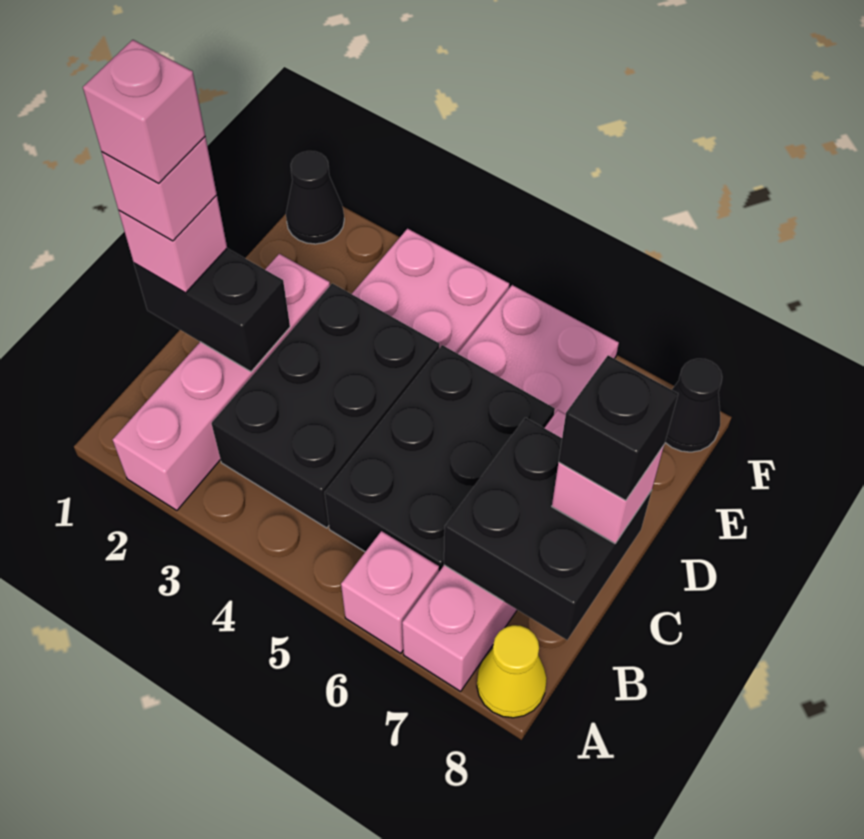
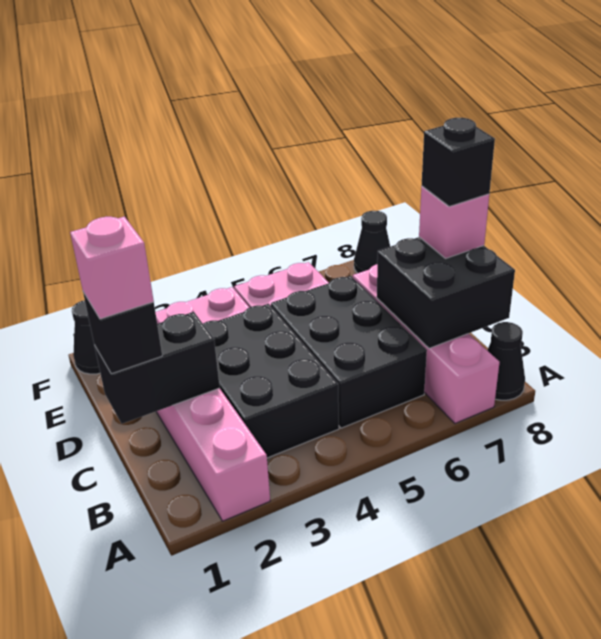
pink brick A6 level 1 -> none
yellow cone A8 level 1 -> black cone A8 level 1
pink brick C1 level 3 -> black brick C1 level 3
pink brick C1 level 5 -> none

